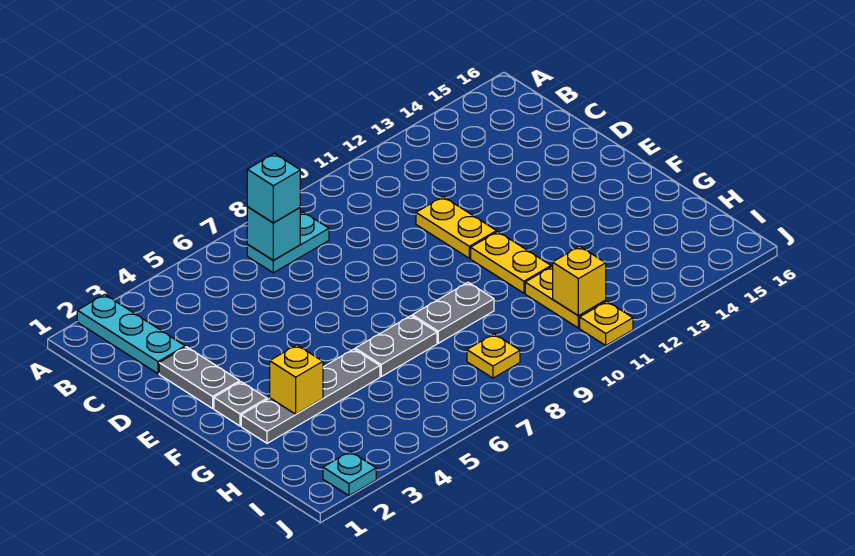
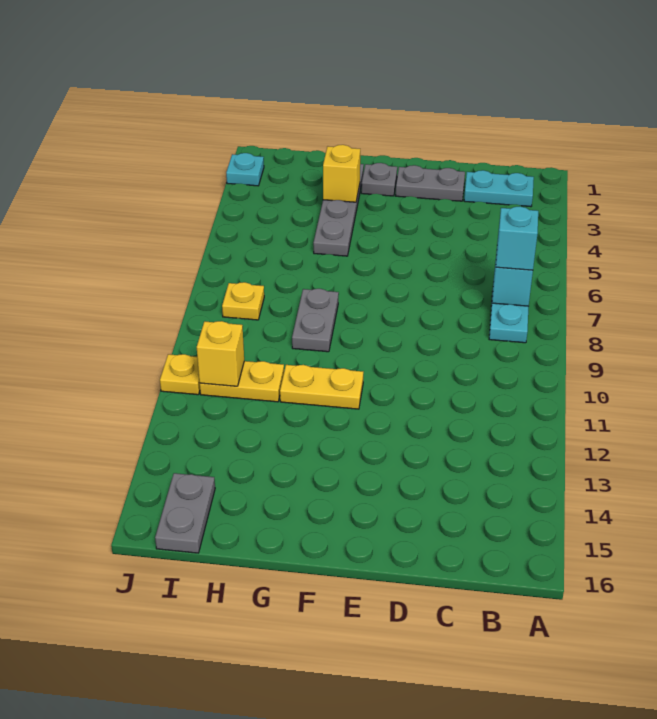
cyan plate A2:C2 level 1 -> cyan plate B2:C2 level 1
yellow plate D11:E11 level 1 -> none
grey plate G6:G7 level 1 -> grey plate I15:I16 level 1

